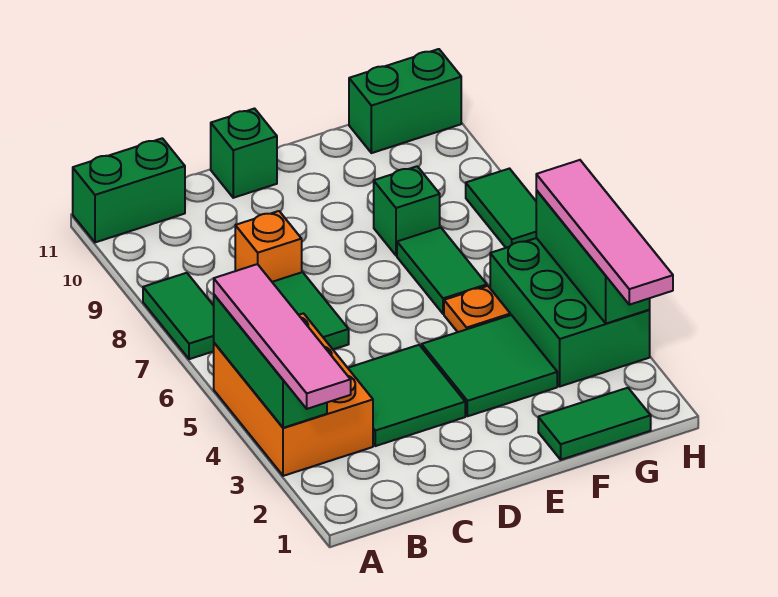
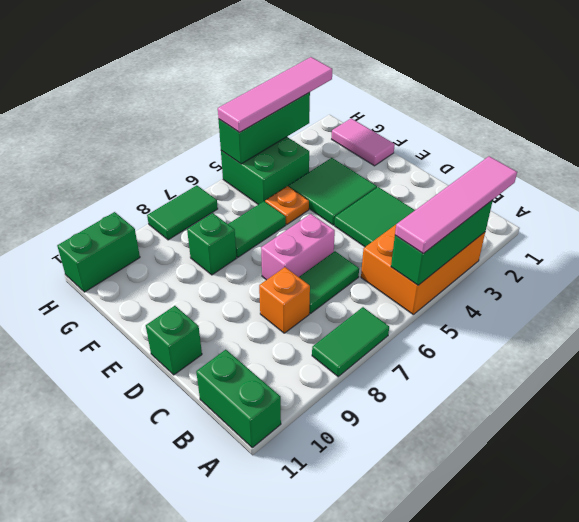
none -> pink brick D6:D7 level 1
green tile F1:G1 level 1 -> pink tile F1:G1 level 1
green brick G3:H5 level 1 -> green brick G4:H5 level 1
green brick G11:H11 level 1 -> green brick H10:H11 level 1

